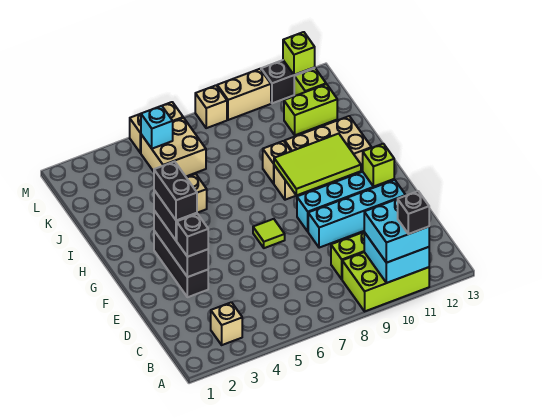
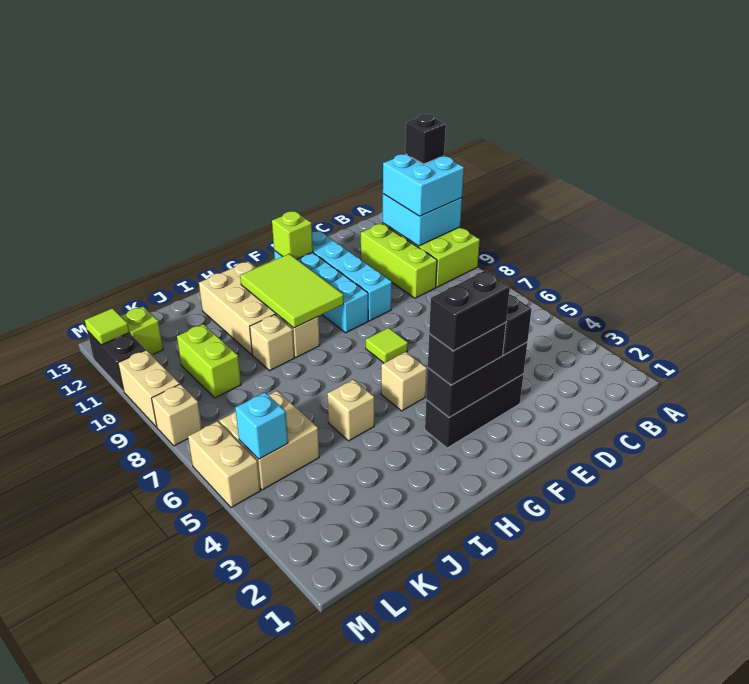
tan brick B3 level 1 -> tan brick G5 level 1
lime brick K11:K12 level 1 -> lime brick K9:K10 level 1
lime brick M12 level 2 -> lime tile M12 level 2

